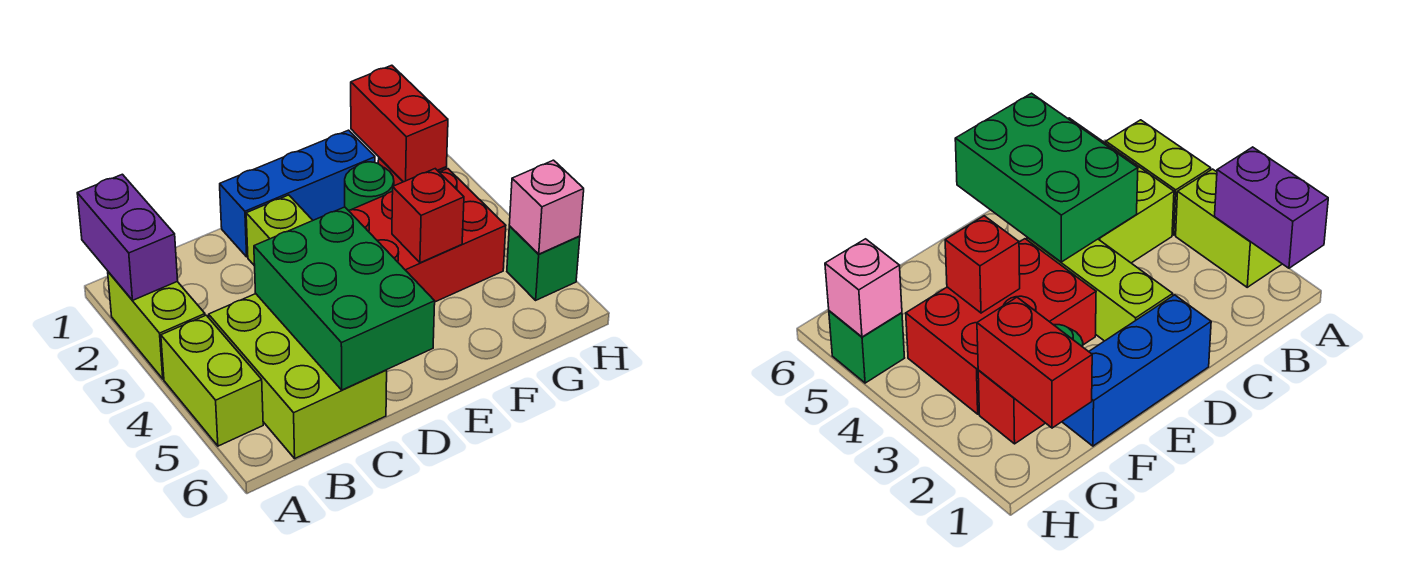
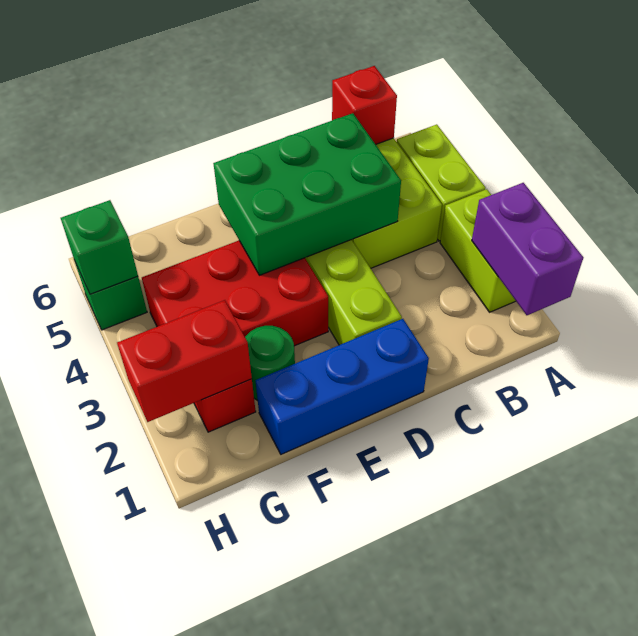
green brick C4:D6 level 2 -> green brick C4:E5 level 2
red brick F4 level 2 -> red brick B6 level 2
red brick G1:G2 level 2 -> red brick G2:H2 level 2
pink brick H5 level 2 -> green brick H5 level 2

